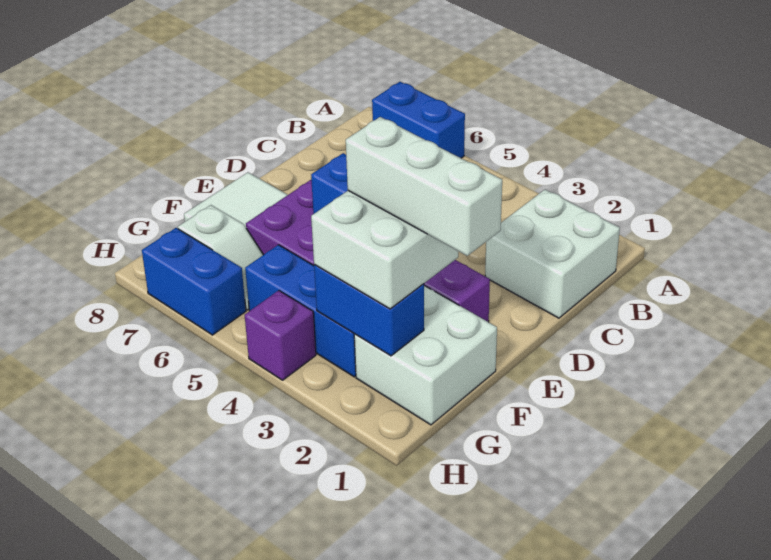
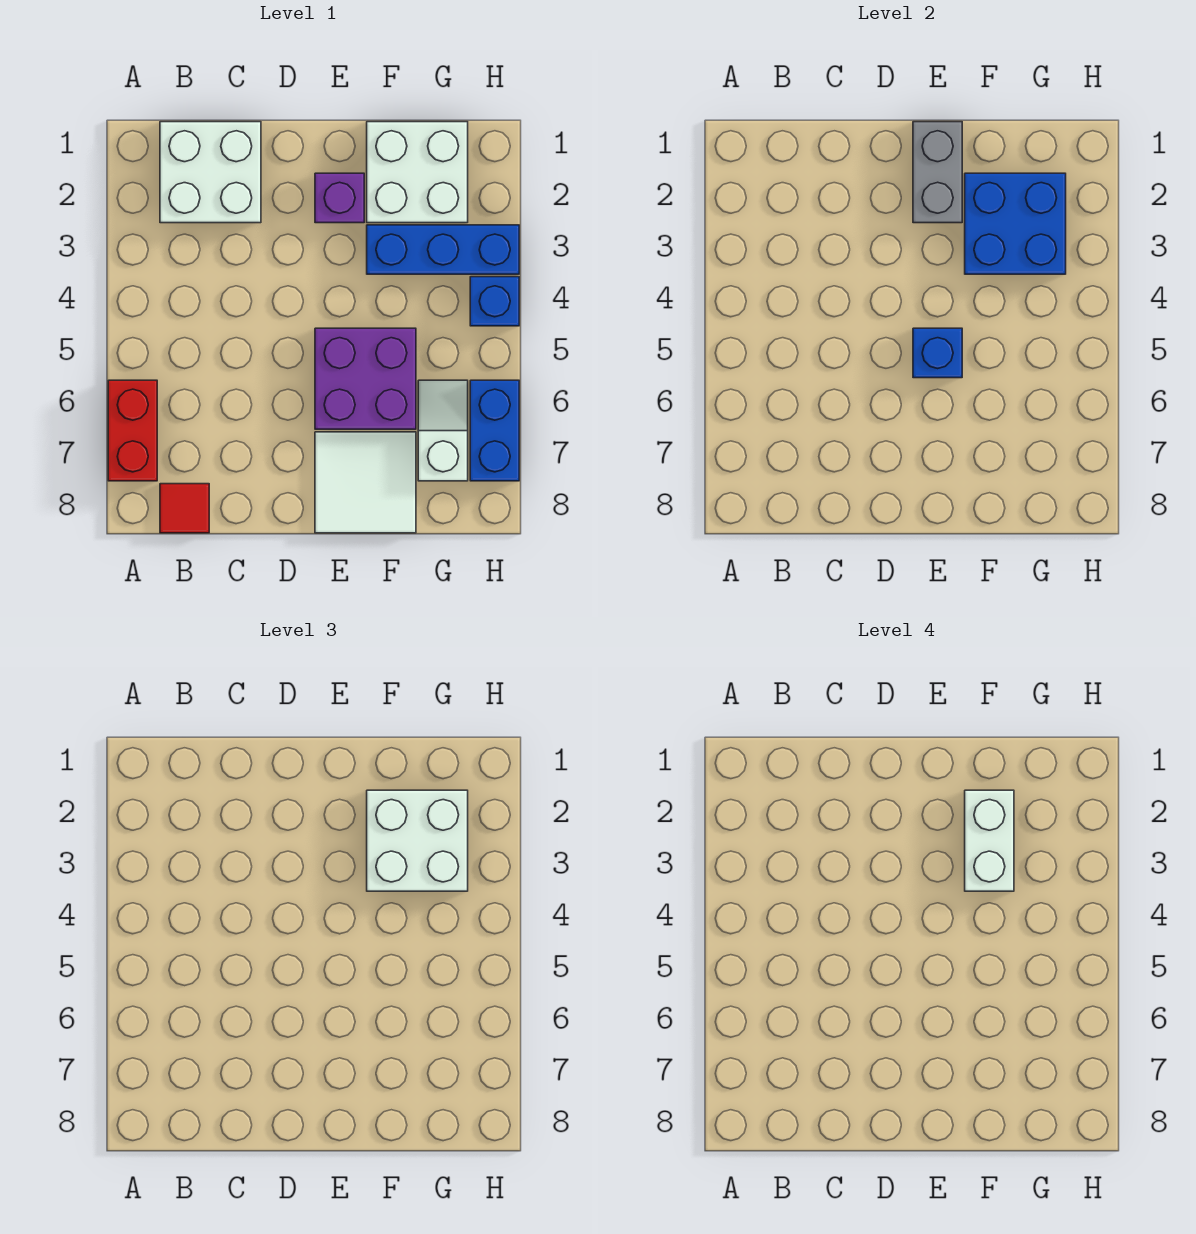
blue brick A6:A7 level 1 -> red brick A6:A7 level 1
none -> red tile B8 level 1
none -> grey brick E1:E2 level 2
white brick F1:F3 level 4 -> white brick F2:F3 level 4
blue brick G2:G3 level 2 -> blue brick F2:G3 level 2
blue brick G3:G5 level 1 -> blue brick F3:H3 level 1
purple brick H4 level 1 -> blue brick H4 level 1

